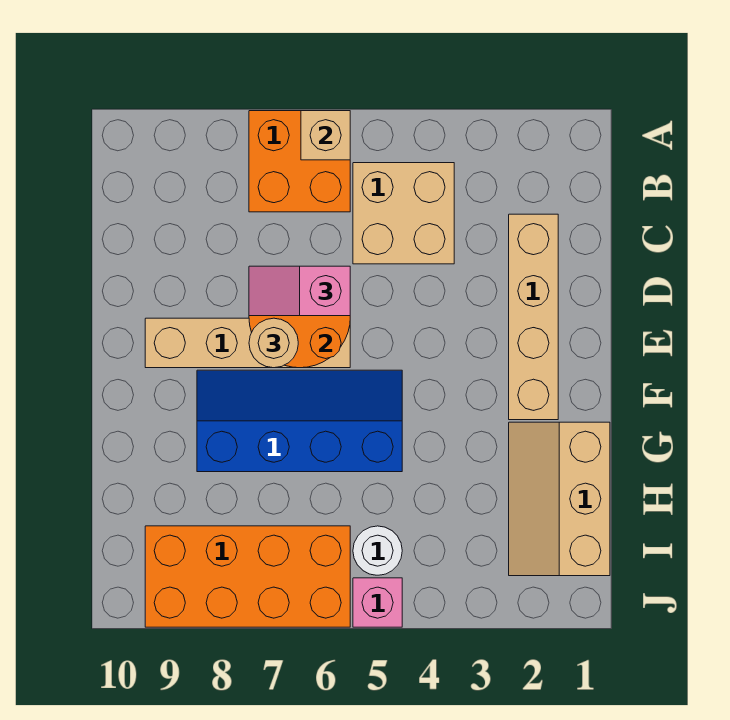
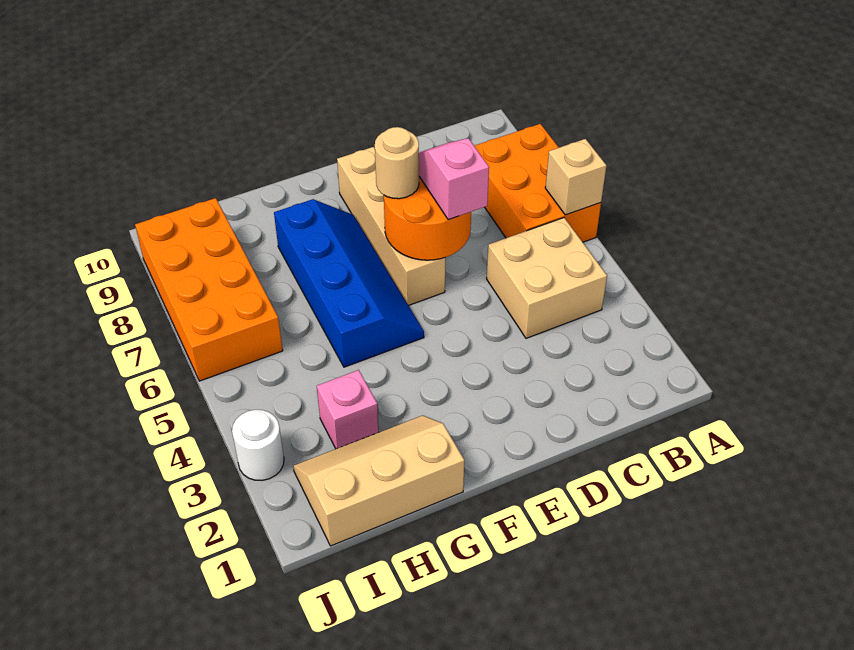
orange brick A6:B7 level 1 -> orange brick A6:B8 level 1
tan brick C2:F2 level 1 -> none
white round brick I5 level 1 -> white round brick J3 level 1
pink brick J5 level 1 -> pink brick H3 level 1

